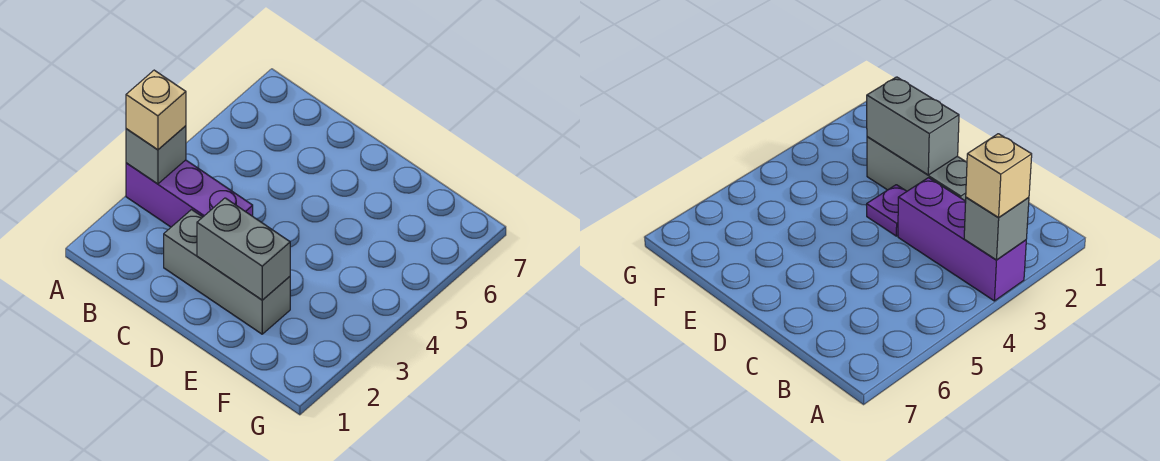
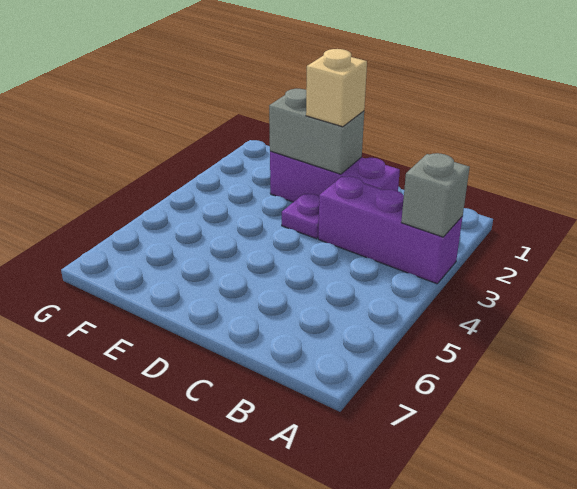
tan brick A3 level 3 -> tan brick D2 level 3
grey brick C2:E2 level 1 -> purple brick C2:E2 level 1

